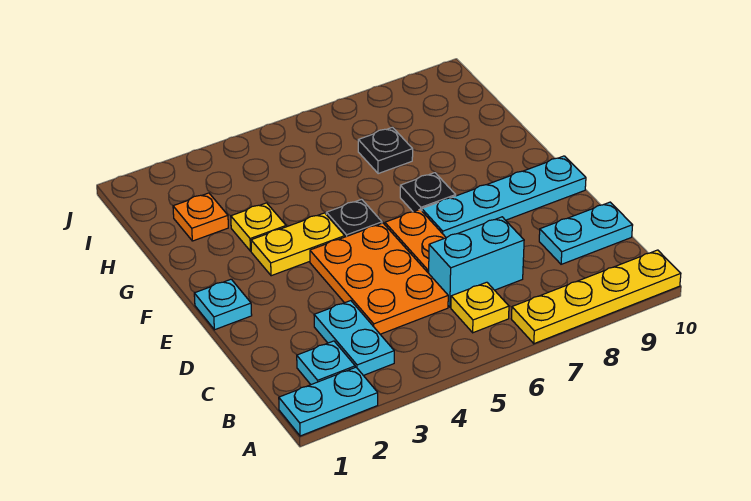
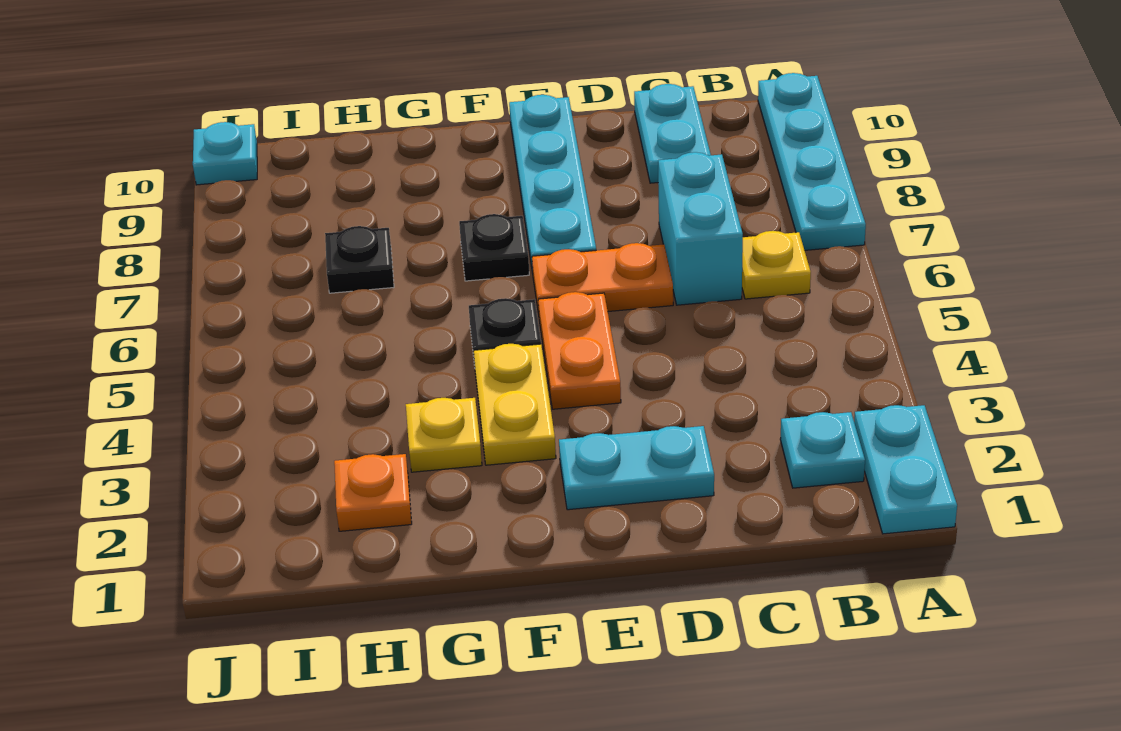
yellow plate A7:A10 level 1 -> cyan plate A7:A10 level 1
cyan plate B3:C3 level 1 -> cyan plate D2:E2 level 1
orange plate C4:E5 level 1 -> orange plate E4:E5 level 1
cyan plate E1 level 1 -> cyan plate J10 level 1

